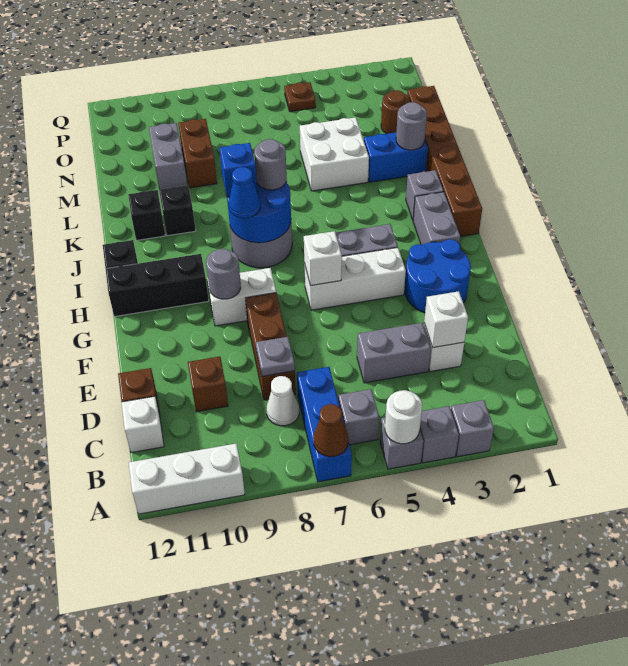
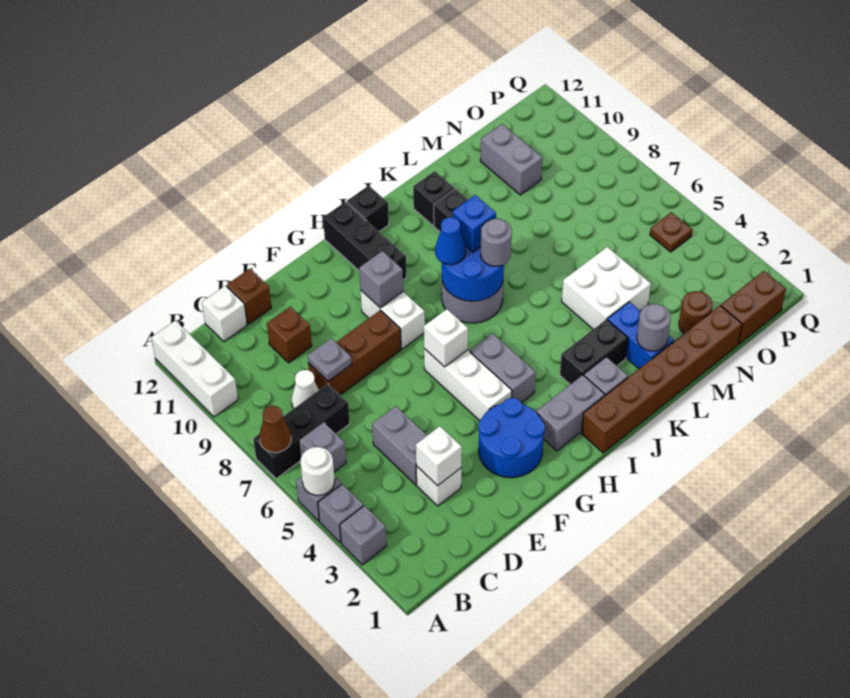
blue brick A7:C7 level 1 -> black brick A7:C7 level 1
grey round brick G9 level 2 -> grey brick G9 level 2
none -> black brick J3:K3 level 1
brown brick M9:N9 level 1 -> brown brick O1:P1 level 1
grey brick M10:N10 level 1 -> grey brick N10:N11 level 1

